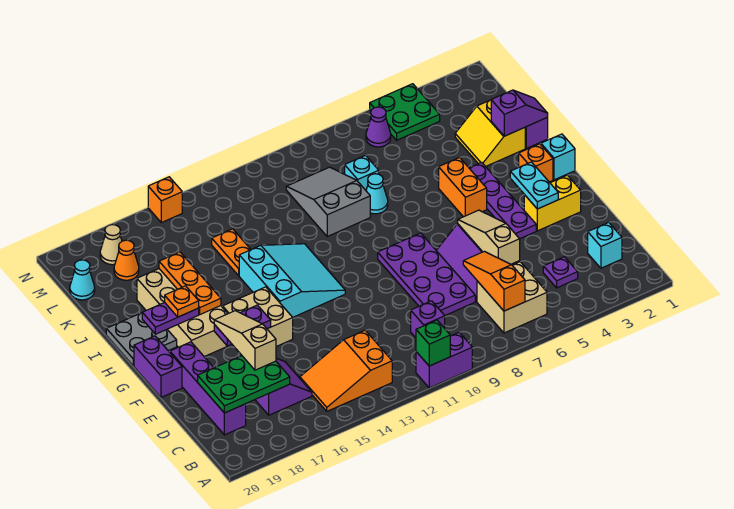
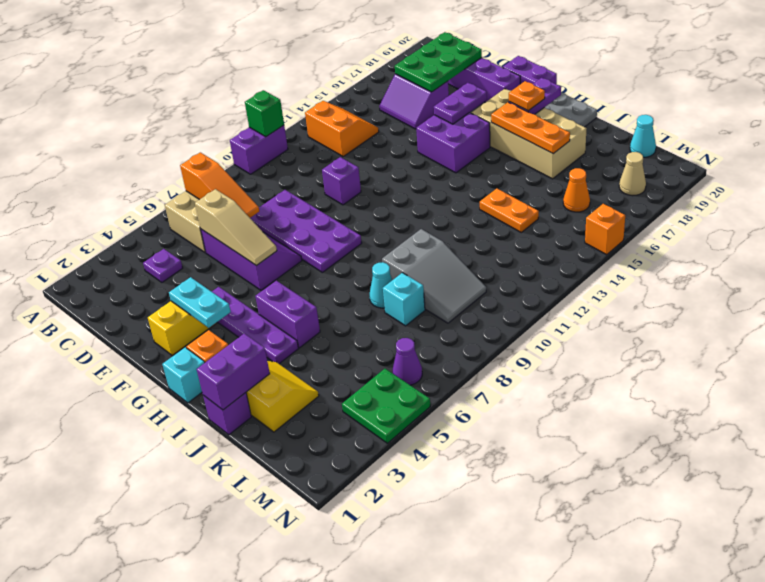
orange slope B13:C15 level 1 top 13 -> orange slope B13:C14 level 1 top 13
cyan brick C2 level 1 -> none
purple brick C10 level 1 -> purple brick E11 level 1
tan slope D17:F17 level 3 top D -> none
tan brick F15:G16 level 1 -> purple brick F15:G16 level 1
cyan slope G12:I14 level 1 top 14 -> none
orange brick H5:I5 level 1 -> purple brick H5:I5 level 1
purple slope J1:J2 level 2 top 2 -> purple brick J1:J2 level 2
orange cone L18 level 1 -> orange cone L16 level 1

